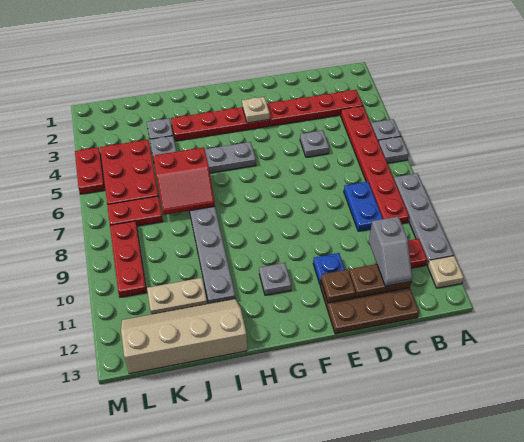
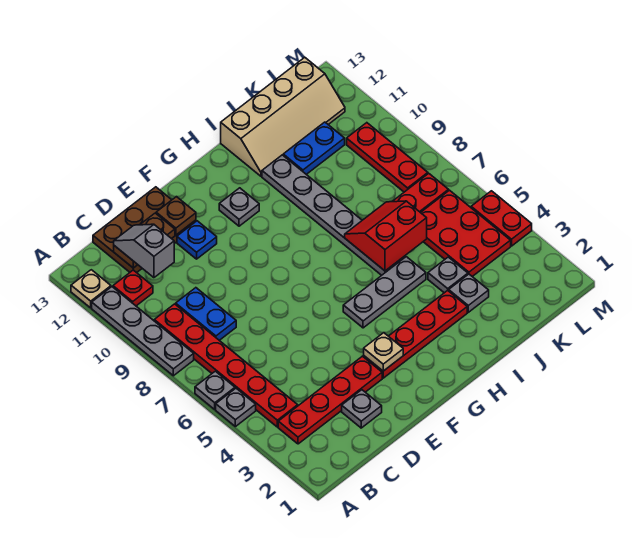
grey plate D5 level 1 -> grey plate D2 level 1
tan plate J11:K11 level 1 -> blue plate J11:K11 level 1

